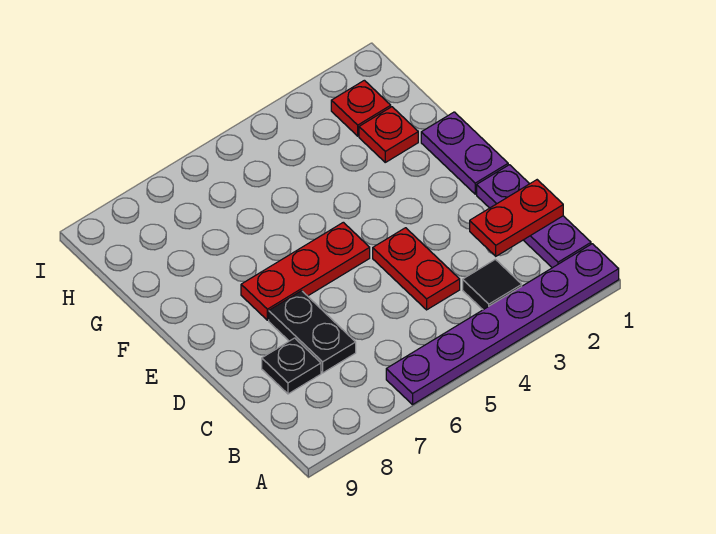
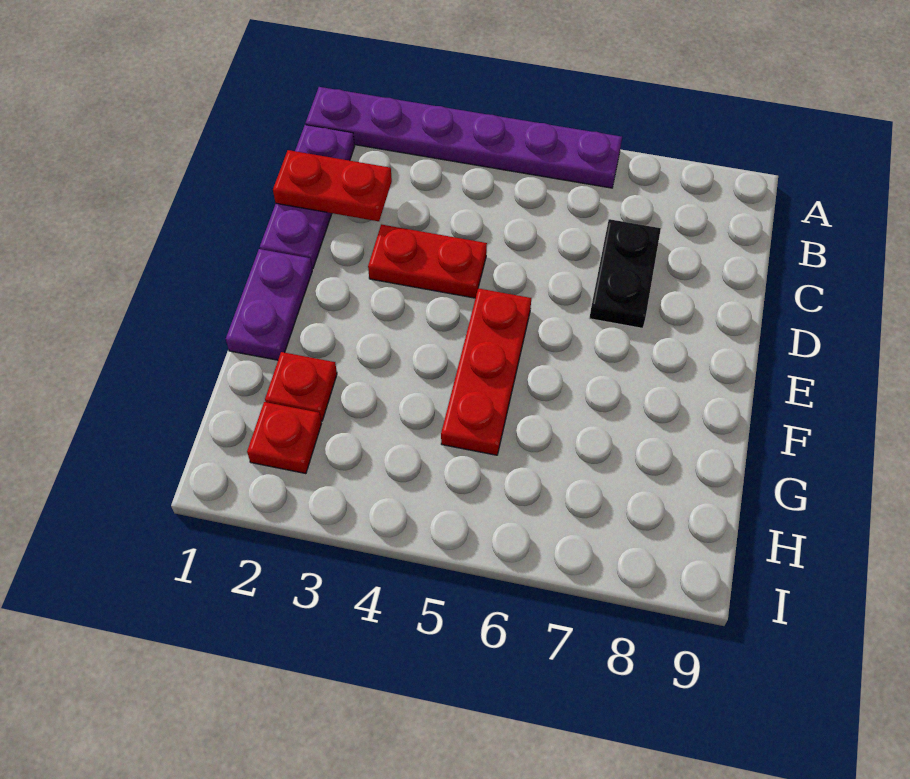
black tile B3 level 1 -> none
red plate C4:D4 level 1 -> red plate D3:D4 level 1
black plate C8 level 1 -> none
red plate E5:E7 level 1 -> red plate E5:G5 level 1

